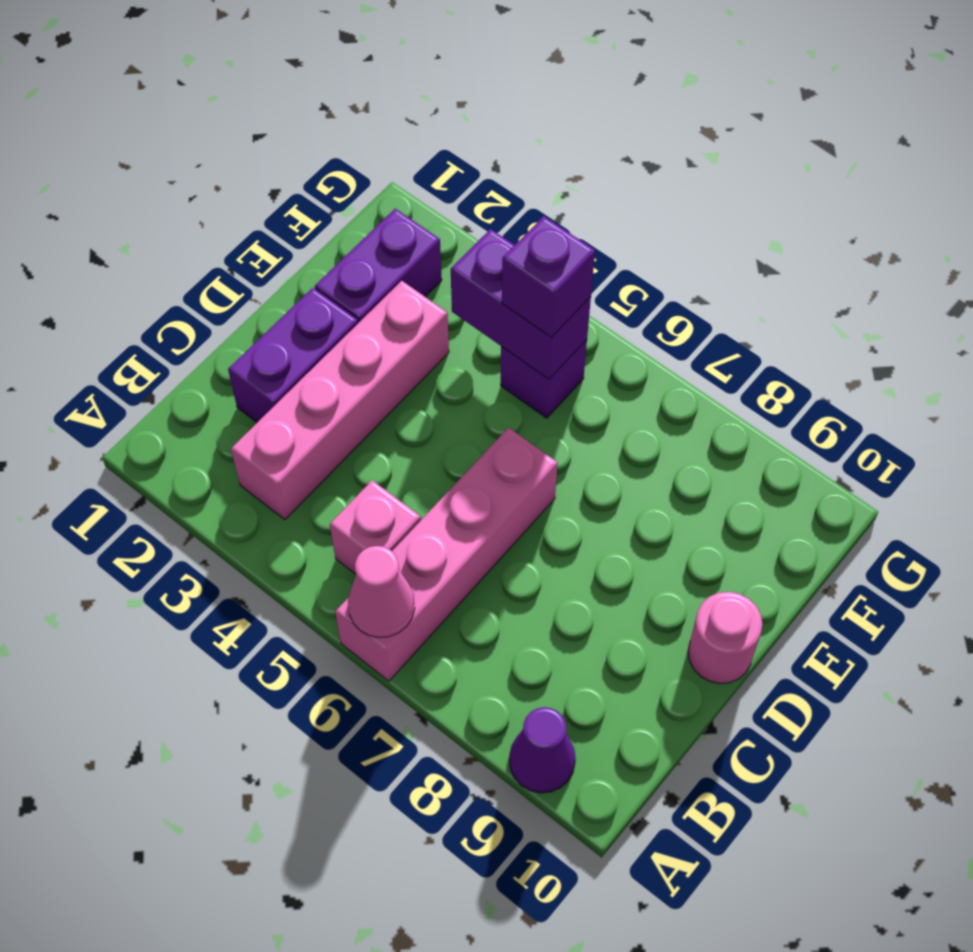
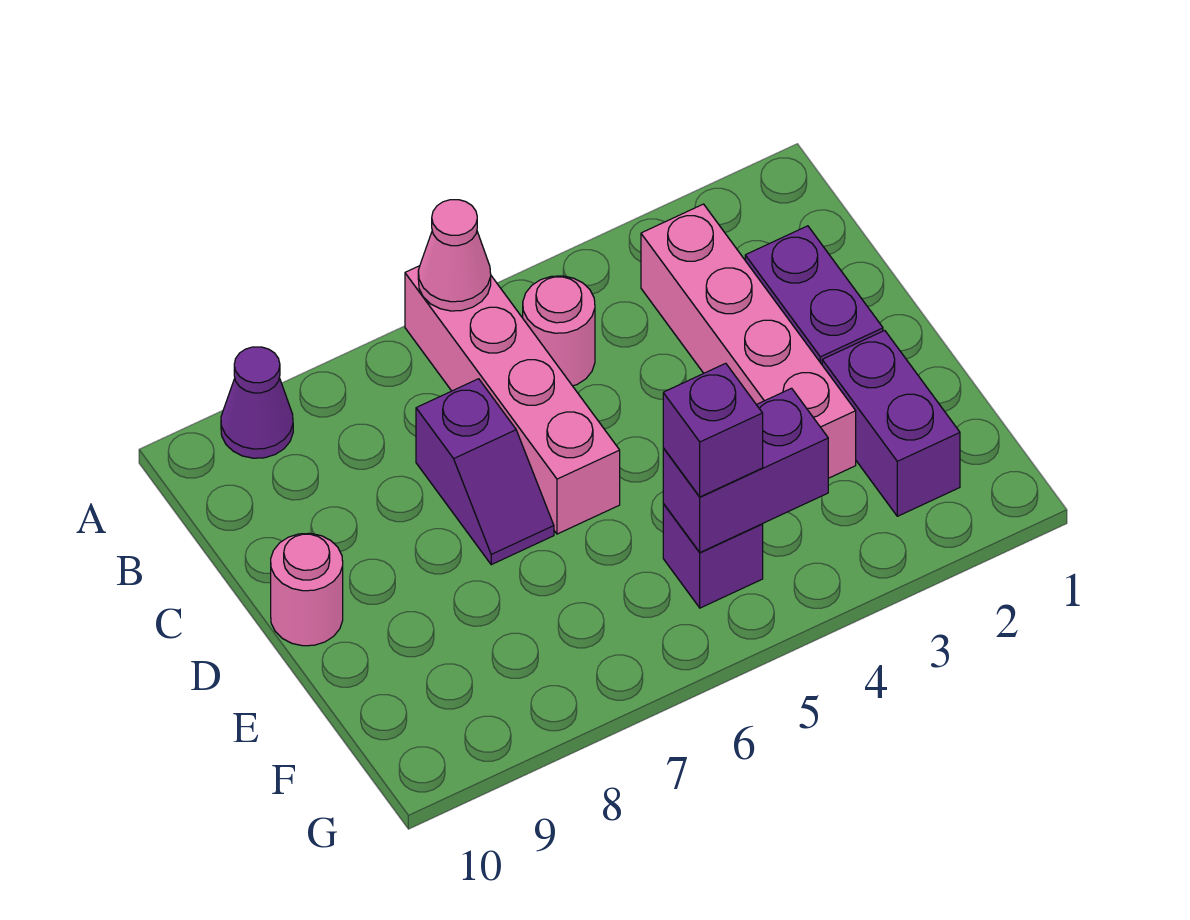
pink brick B5 level 1 -> pink round brick B5 level 1
none -> purple slope C7:D7 level 1 top C

